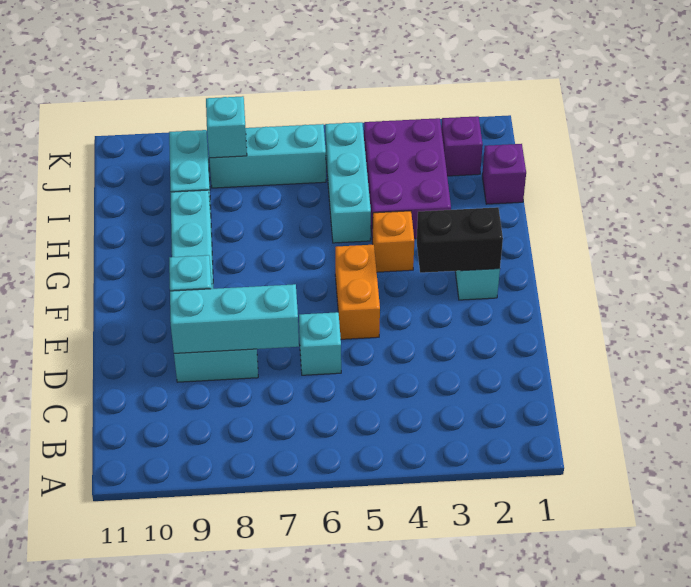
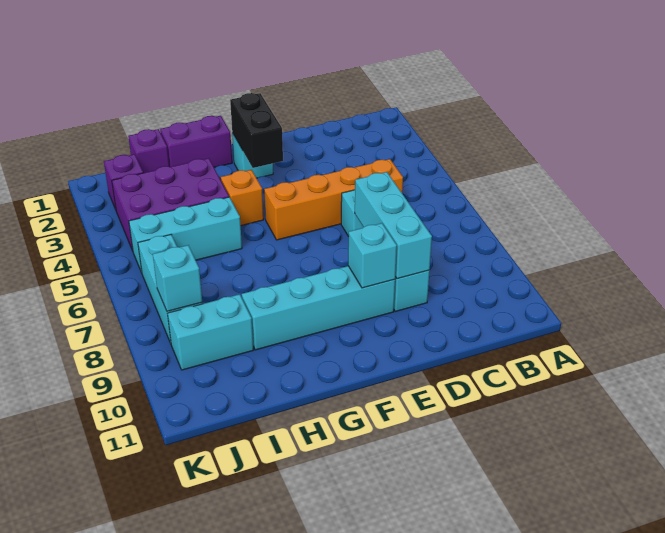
orange brick E5:F5 level 1 -> orange brick C5:F5 level 1
none -> purple brick G1:H1 level 1

